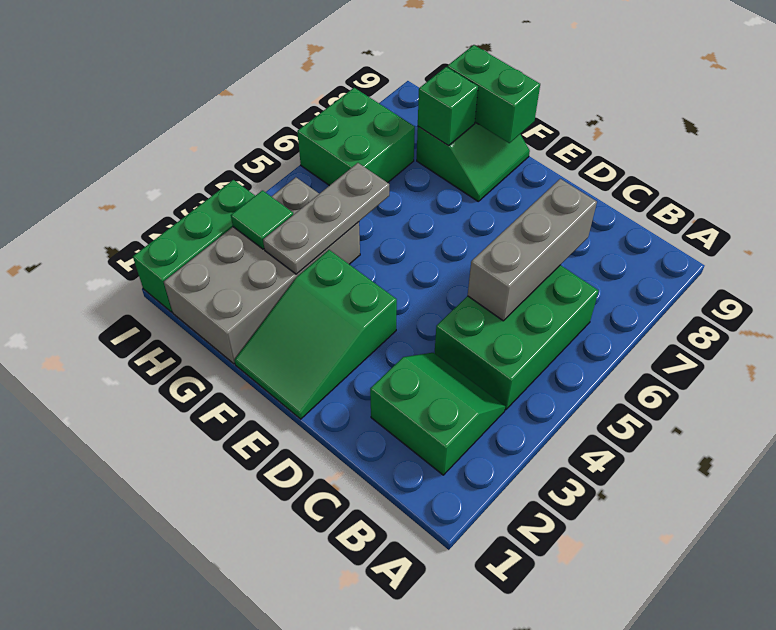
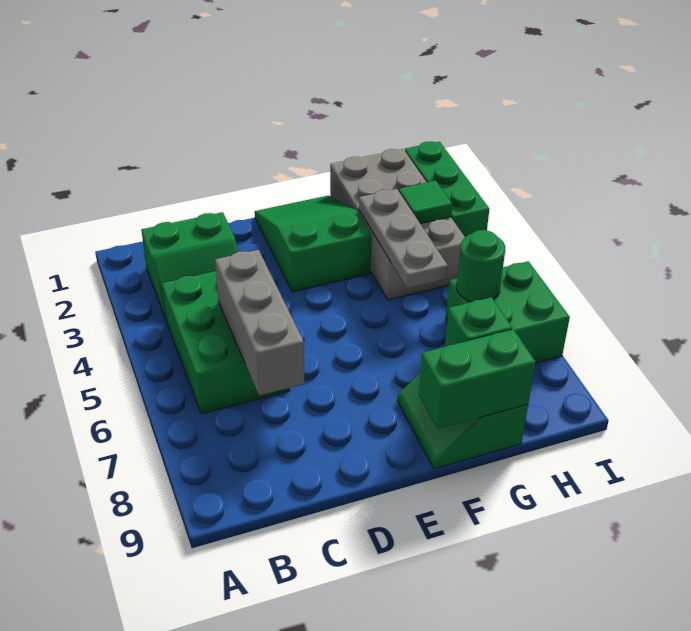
none -> green round brick H6 level 2

